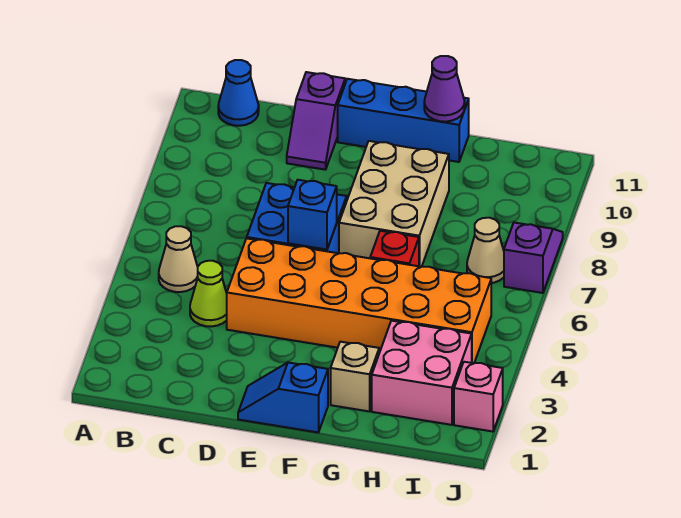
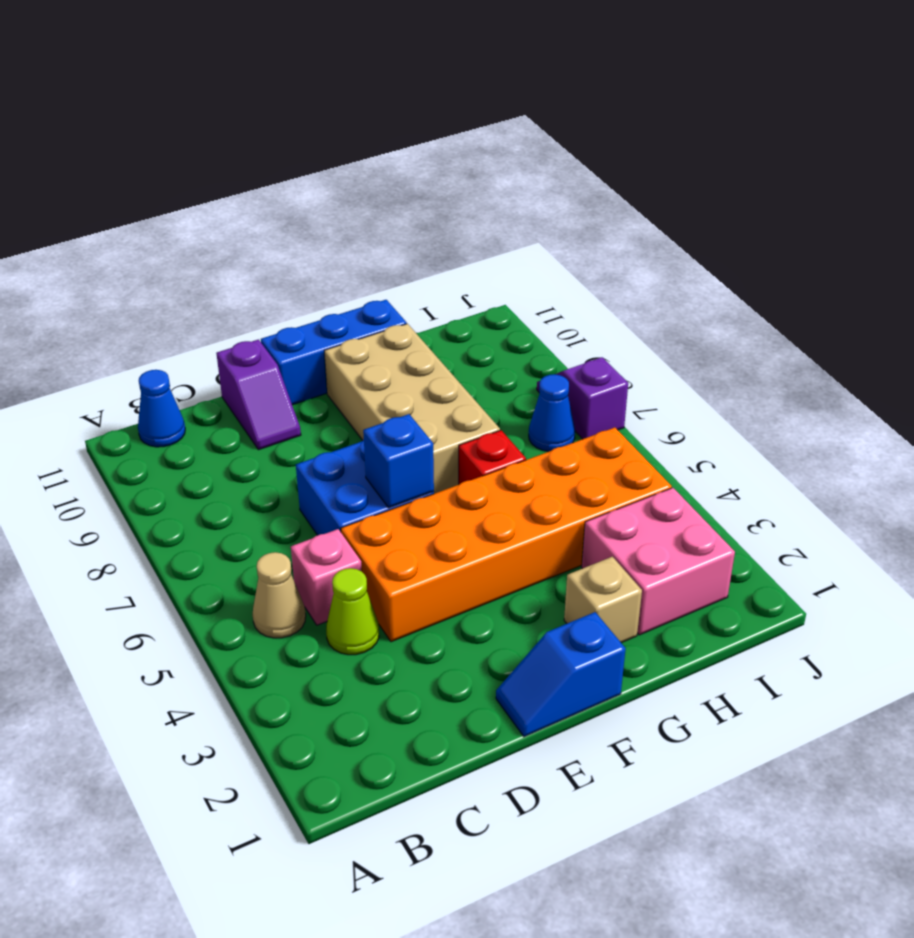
tan brick F7:G9 level 1 -> tan brick F7:G10 level 1
purple cone G11 level 2 -> none
tan cone I7 level 1 -> blue cone I7 level 1
pink brick J2 level 1 -> pink brick C5 level 1

